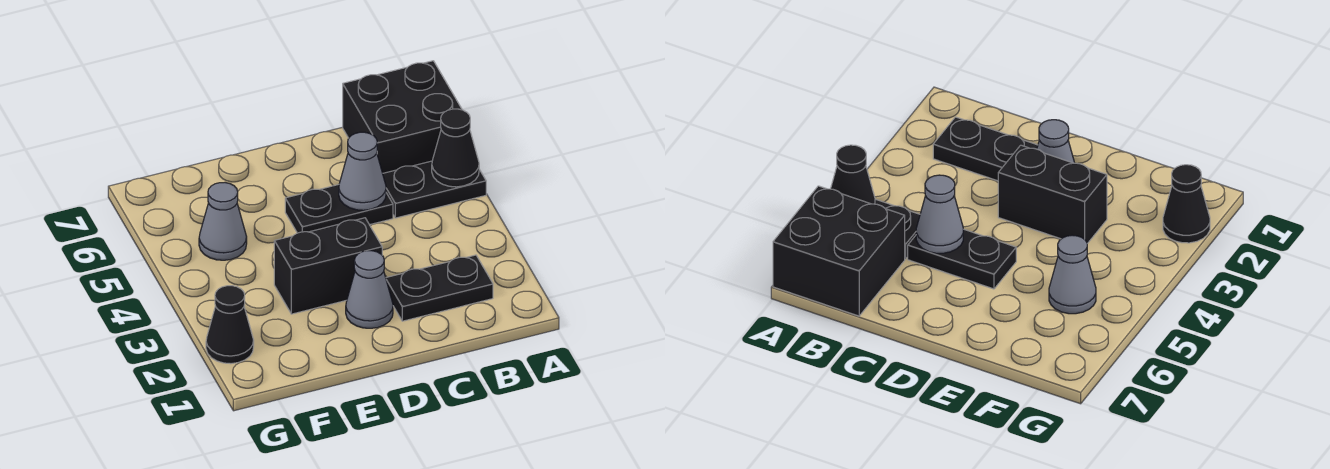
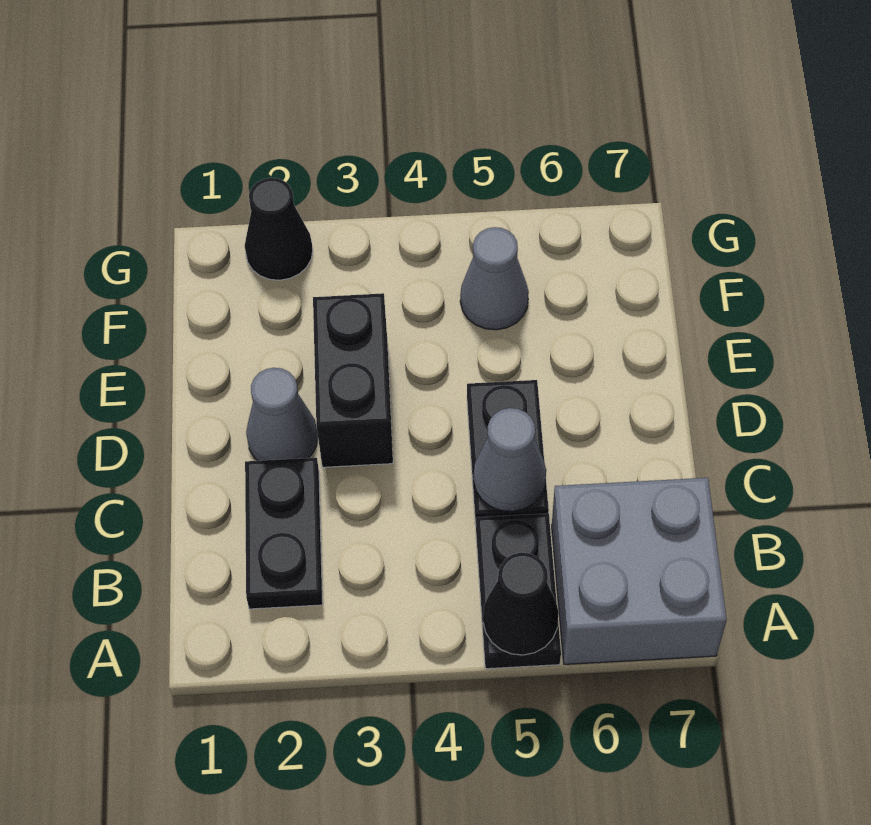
black brick A6:B7 level 1 -> grey brick A6:B7 level 1

